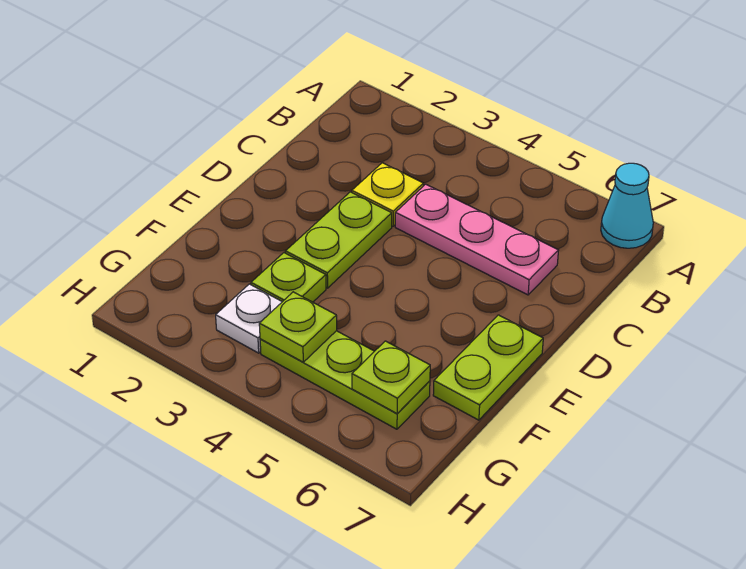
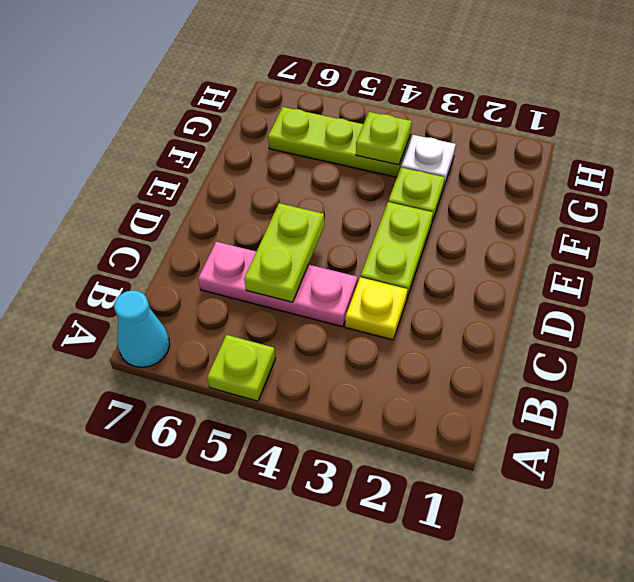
lime plate E7:F7 level 1 -> lime plate C5:D5 level 2
lime plate G6 level 2 -> lime plate A5 level 1

